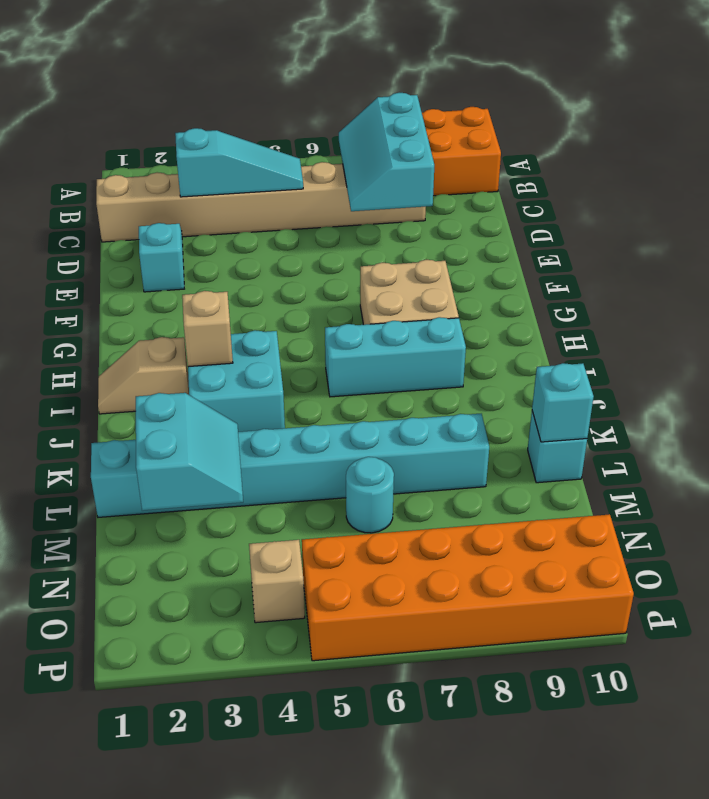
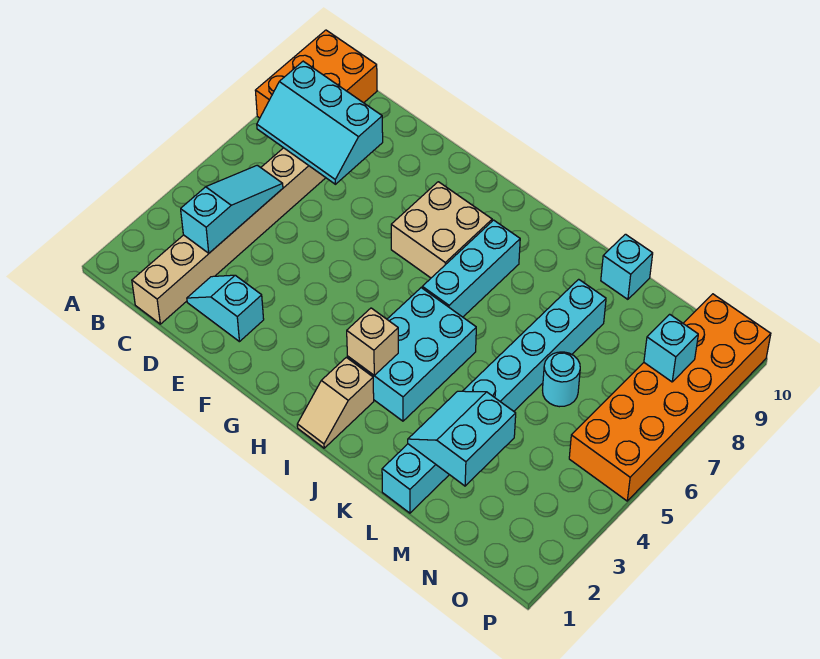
cyan brick I3:J4 level 1 -> cyan brick I3:J5 level 1
cyan slope L2:M3 level 2 top 2 -> cyan slope L2:M3 level 2 top M
cyan brick L10 level 2 -> cyan brick O8 level 2
tan brick O4 level 1 -> none

